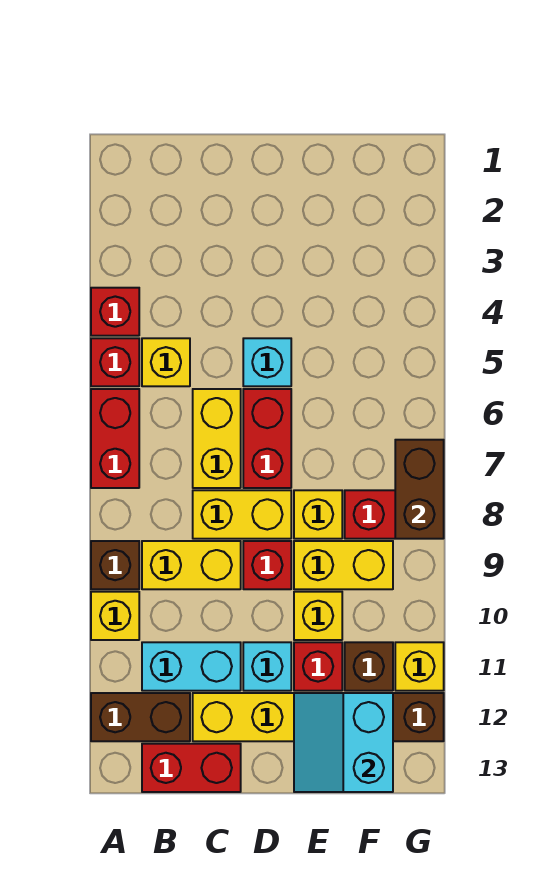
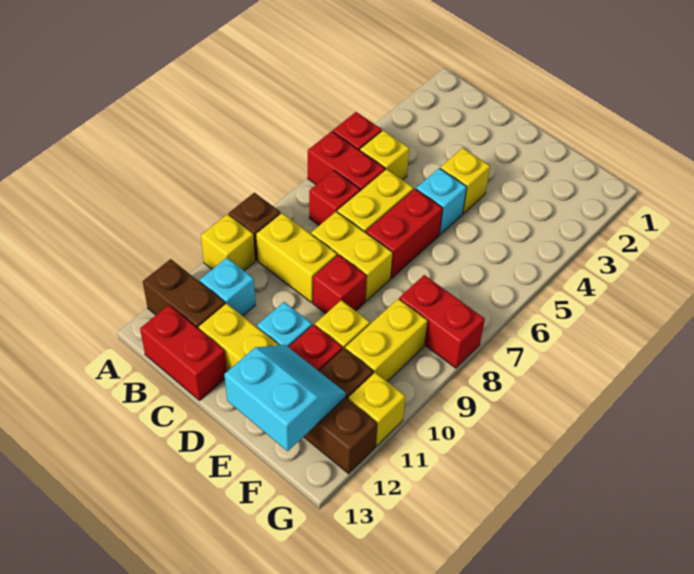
red brick A4 level 1 -> red brick B7 level 1
red brick A6:A7 level 1 -> red brick A6:B6 level 1
cyan brick B11:C11 level 1 -> cyan brick B11 level 1
yellow brick E8 level 1 -> yellow brick D4 level 1
yellow brick E9:F9 level 1 -> yellow brick F9:F10 level 1
cyan slope E12:F13 level 2 top F -> cyan slope E12:F13 level 2 top 13
brown brick G7:G8 level 2 -> none

